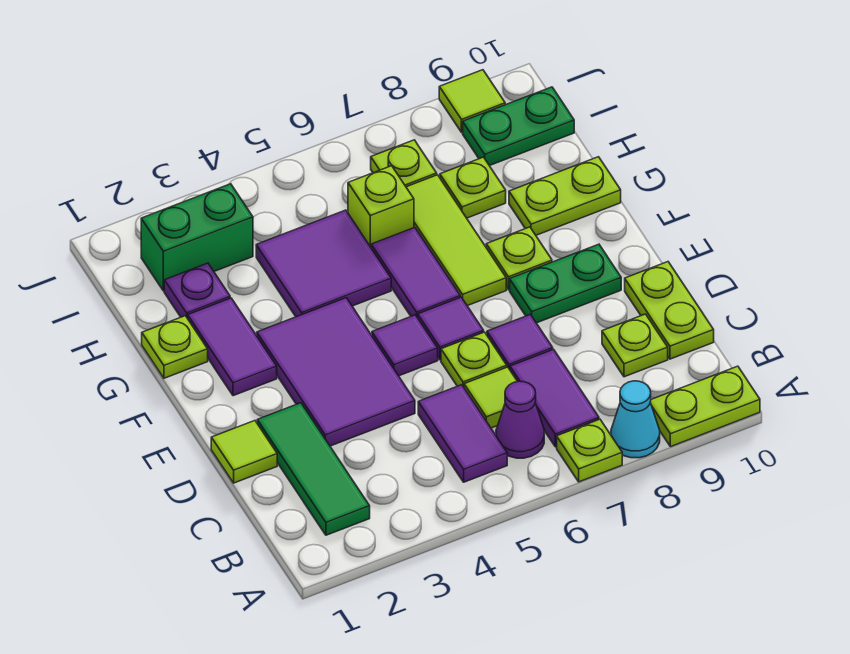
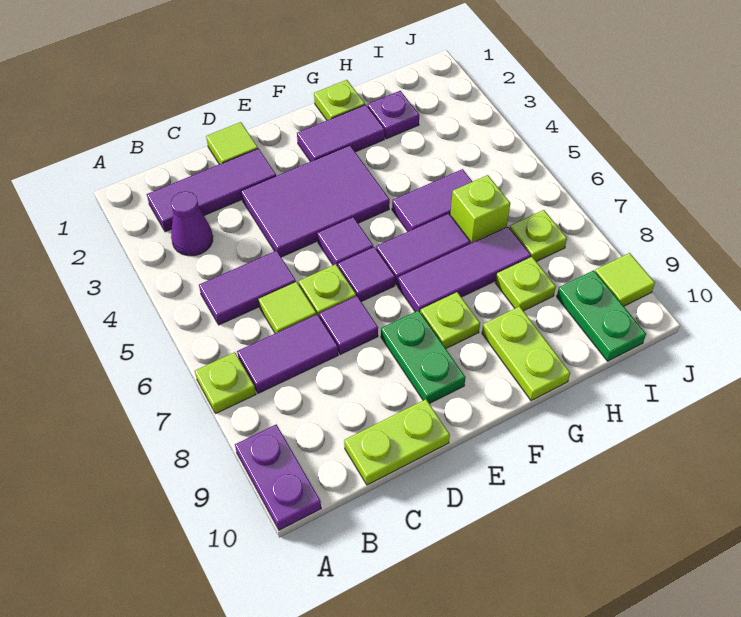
cyan cone A8 level 1 -> none
lime plate A9:A10 level 1 -> purple plate A9:A10 level 1
green tile B2:D2 level 1 -> purple tile B2:D2 level 1
purple cone B6 level 1 -> purple cone B3 level 1
lime plate C9 level 1 -> none
lime tile F7:H7 level 1 -> purple tile F7:H7 level 1
purple tile G4:H5 level 1 -> purple tile G5:H5 level 1
green brick I2:I3 level 1 -> none

